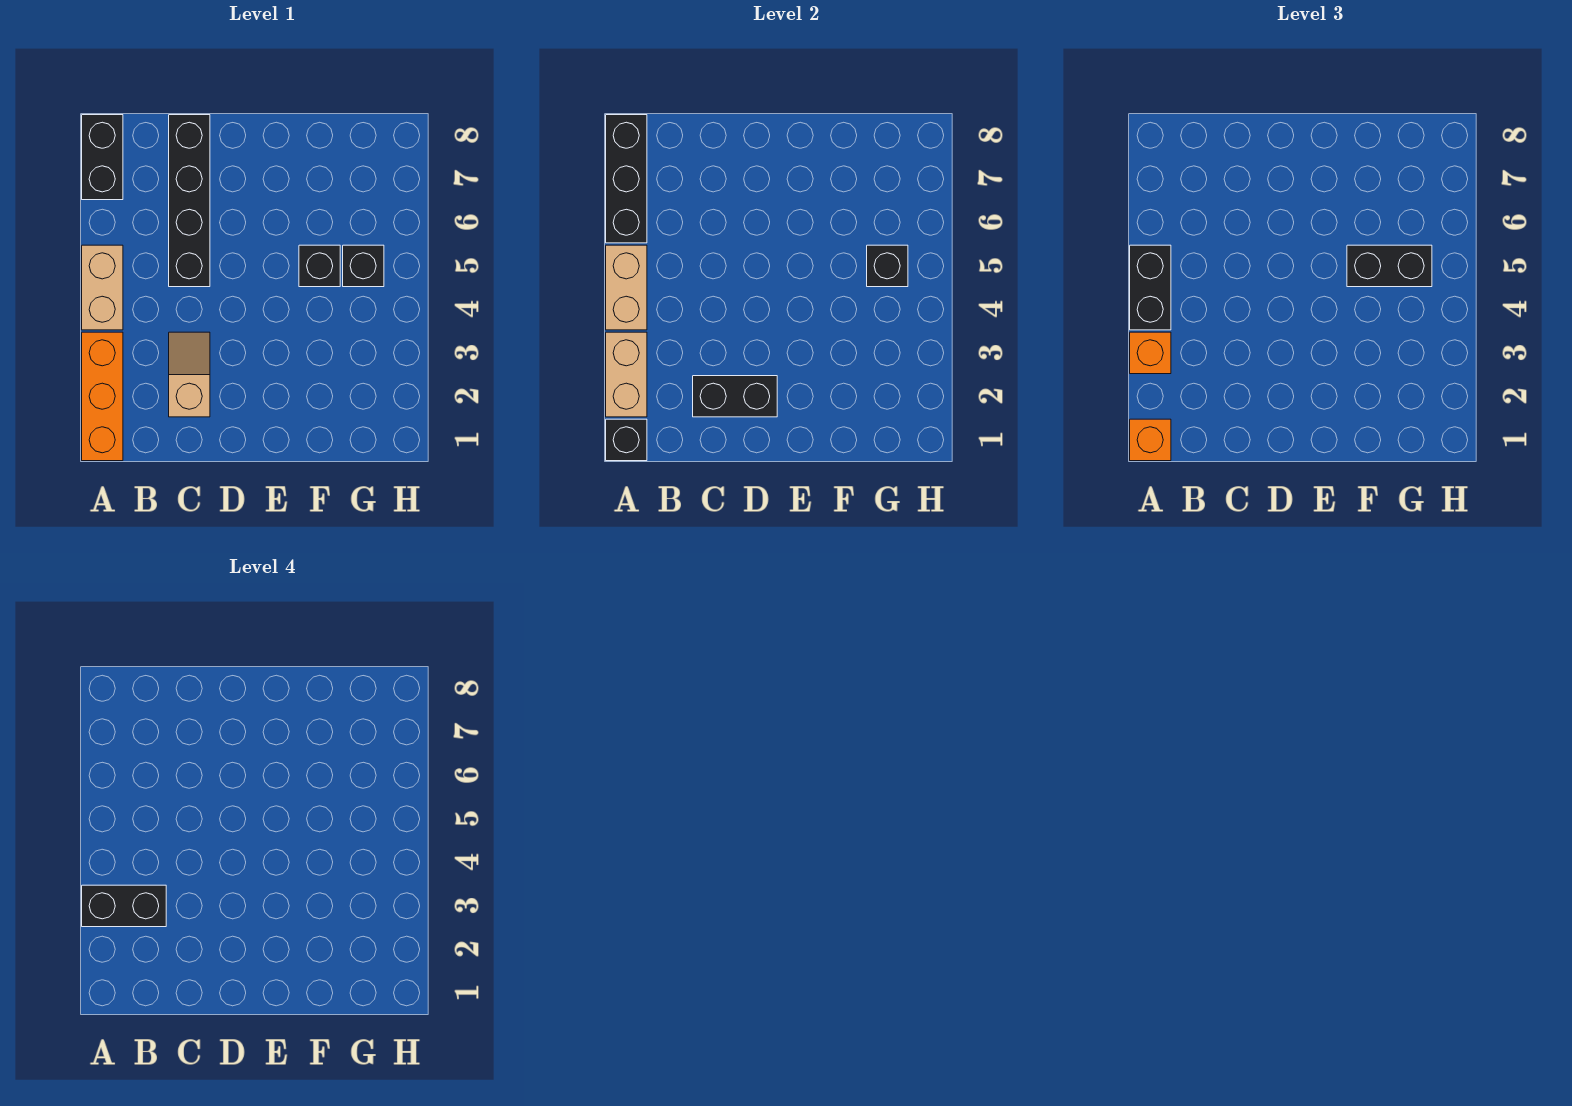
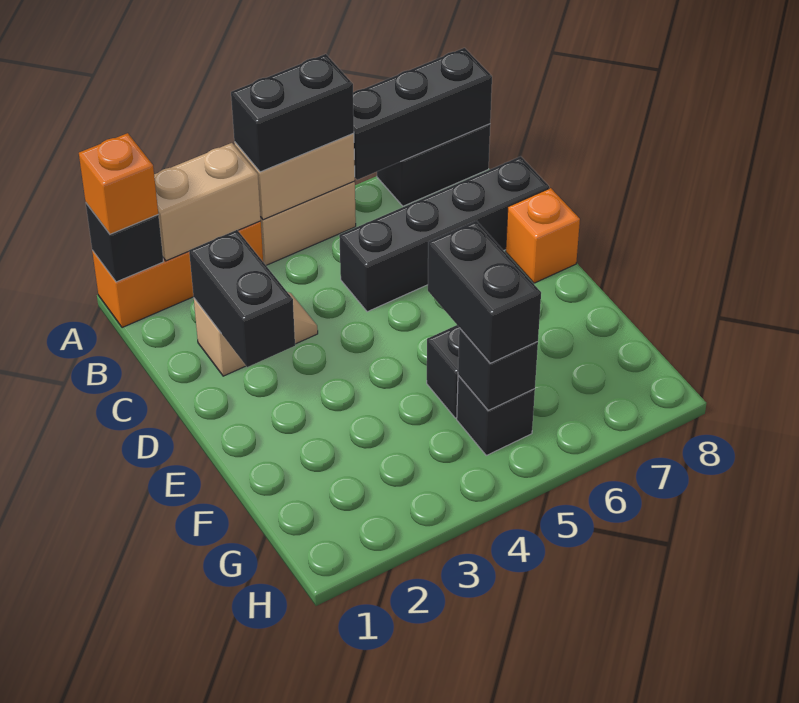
orange brick A3 level 3 -> orange brick D8 level 1
black brick A3:B3 level 4 -> none

